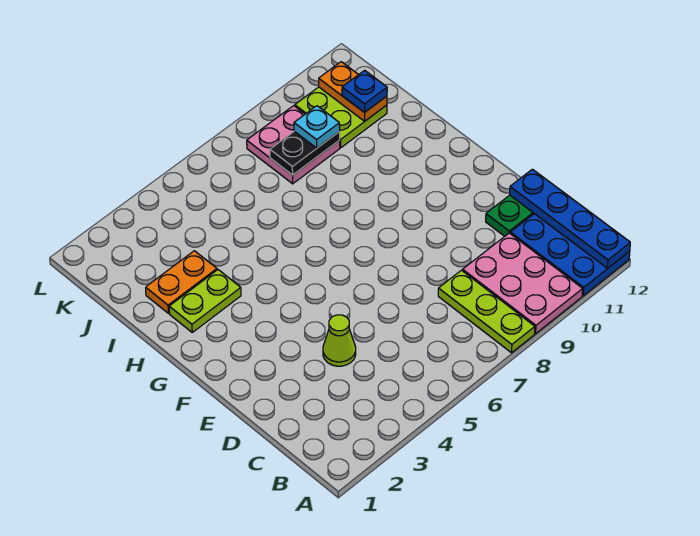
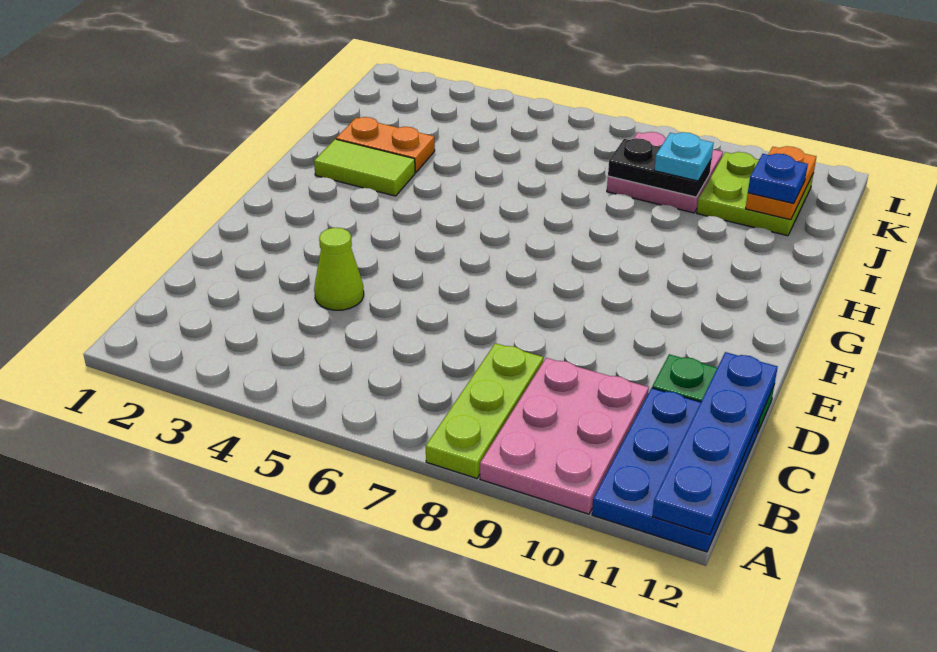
lime plate H2:H3 level 1 -> lime tile H2:H3 level 1

